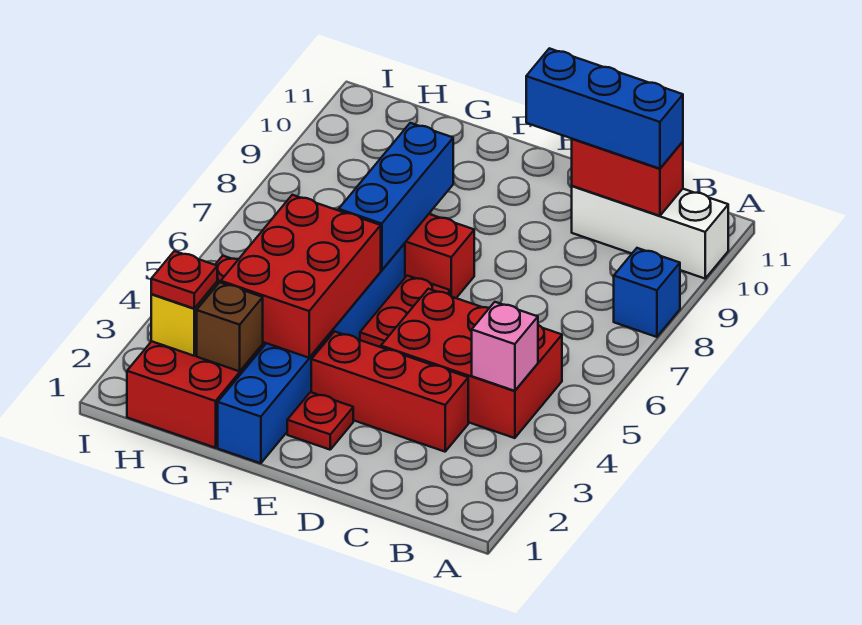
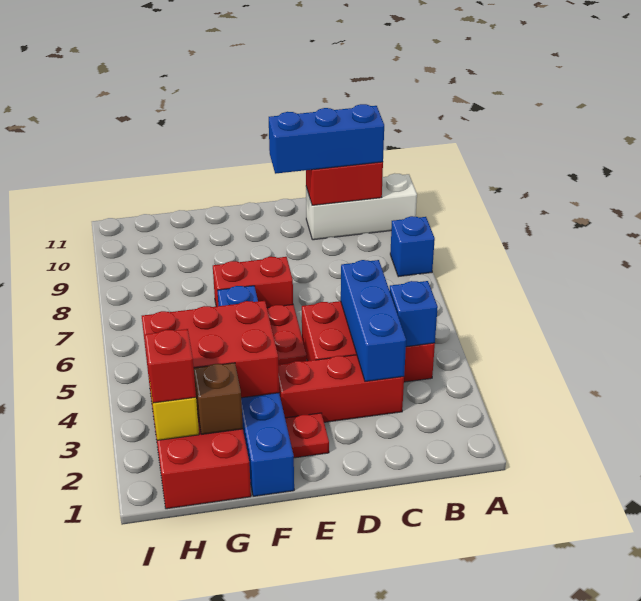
pink brick B4 level 2 -> blue brick B4 level 2
red brick F3:G5 level 2 -> red brick F3:H4 level 2
blue brick F6:F8 level 2 -> blue brick C3:C5 level 2
red plate H2 level 3 -> red brick H2 level 3

